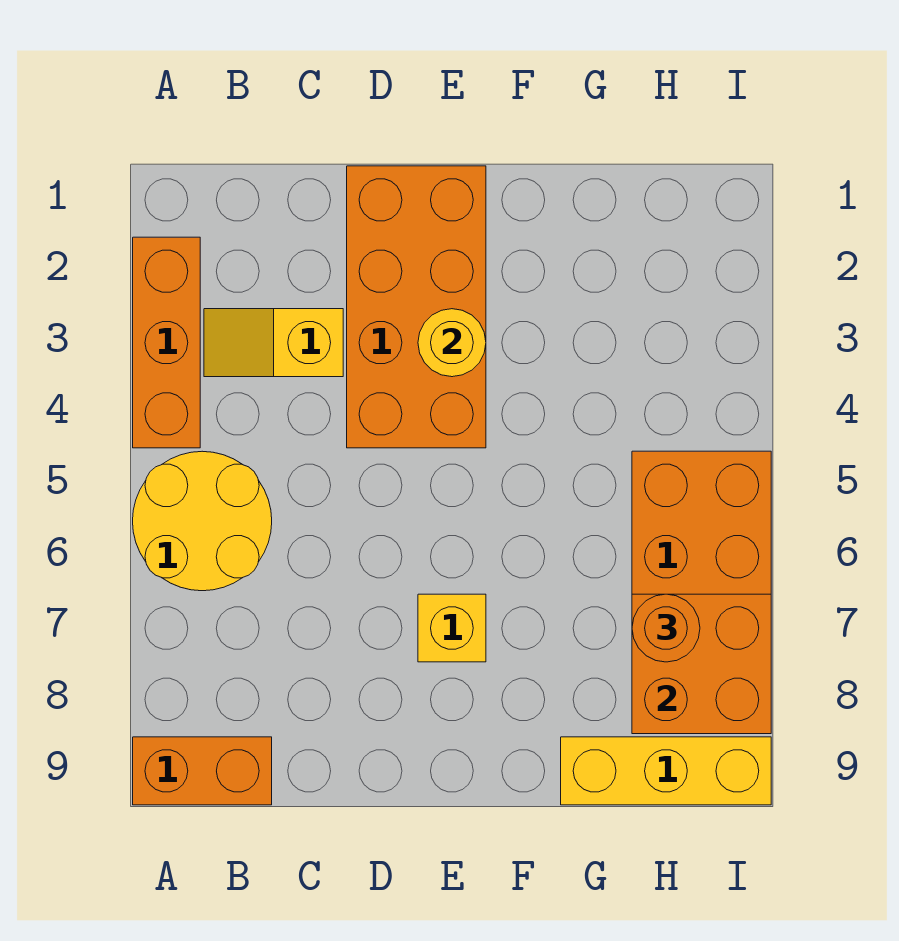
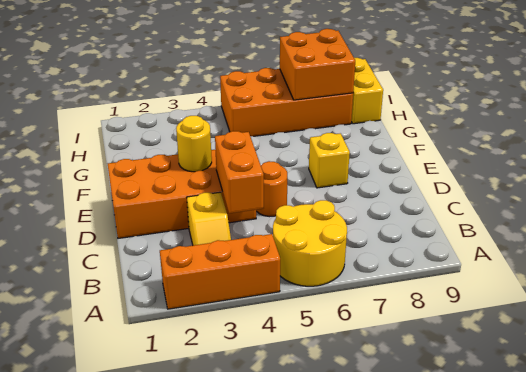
orange brick A9:B9 level 1 -> orange brick C4:D4 level 2
yellow brick G9:I9 level 1 -> yellow brick H9:I9 level 1
orange round brick H7 level 3 -> orange round brick D5 level 1

